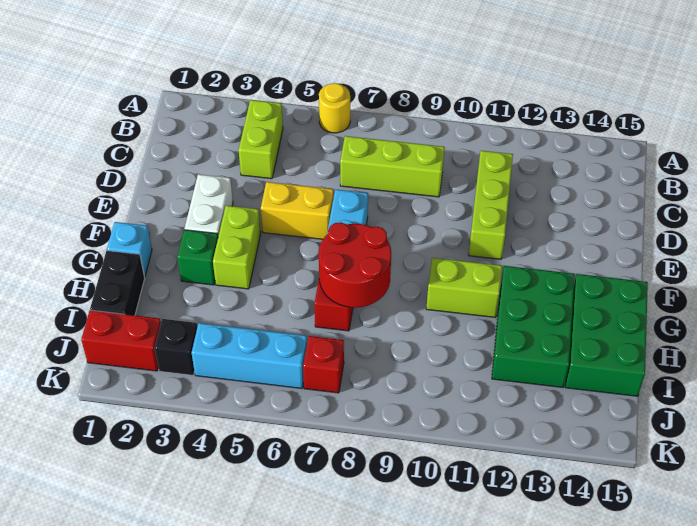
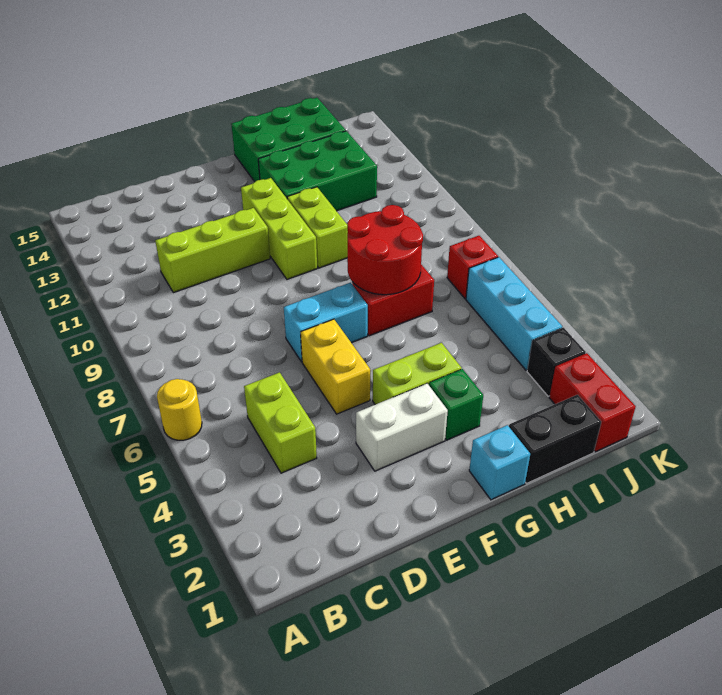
lime brick B4:C4 level 1 -> lime brick C4:C5 level 1
lime brick C7:C9 level 1 -> lime brick F10:F12 level 1

